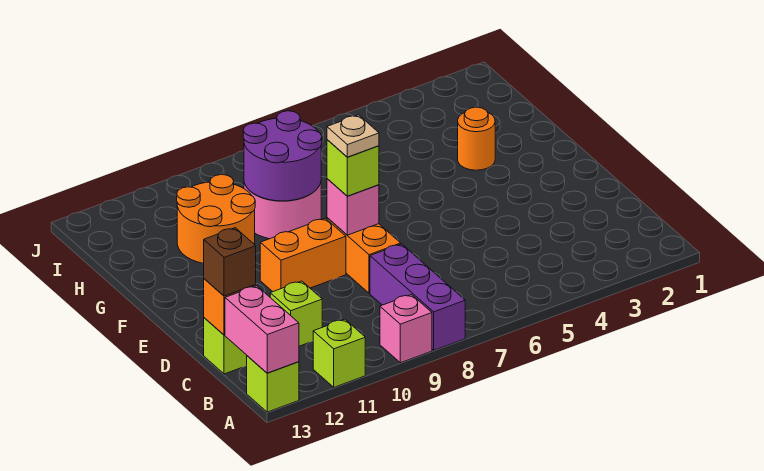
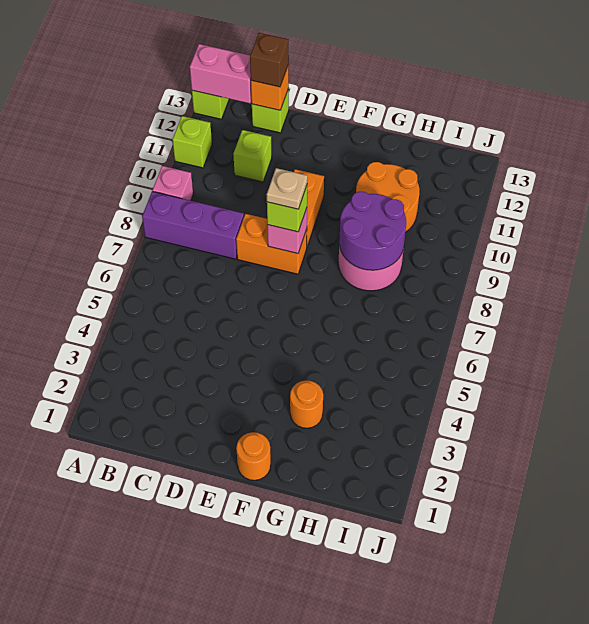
none -> orange round brick F1 level 1

